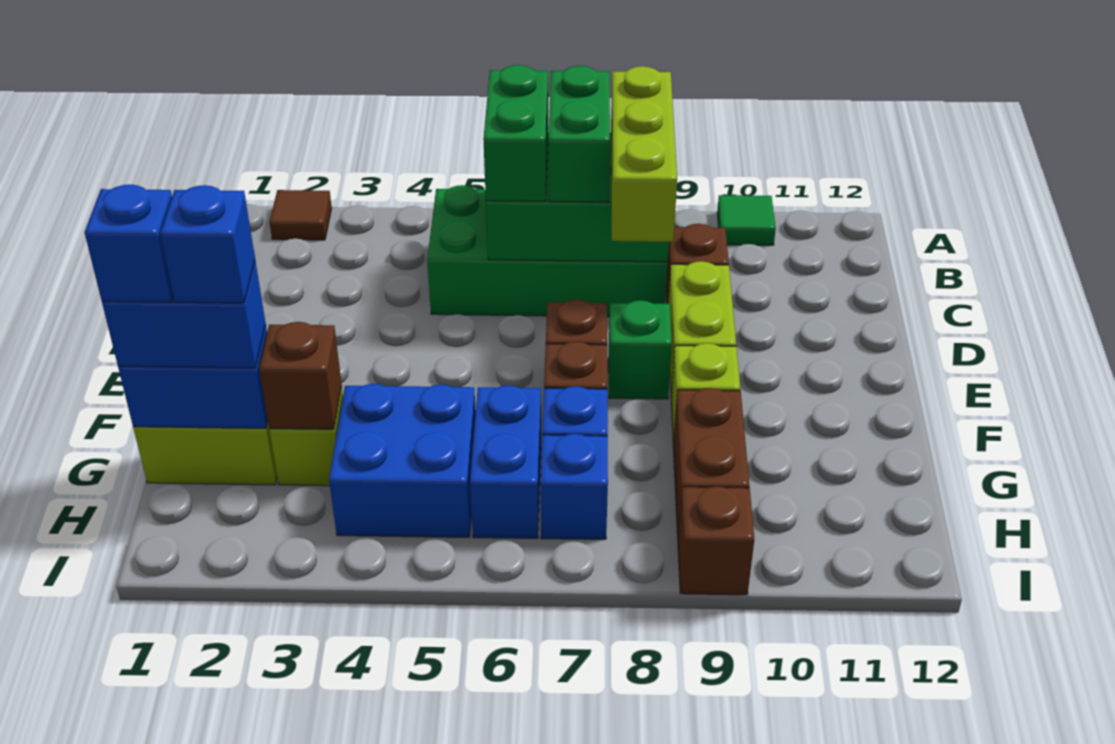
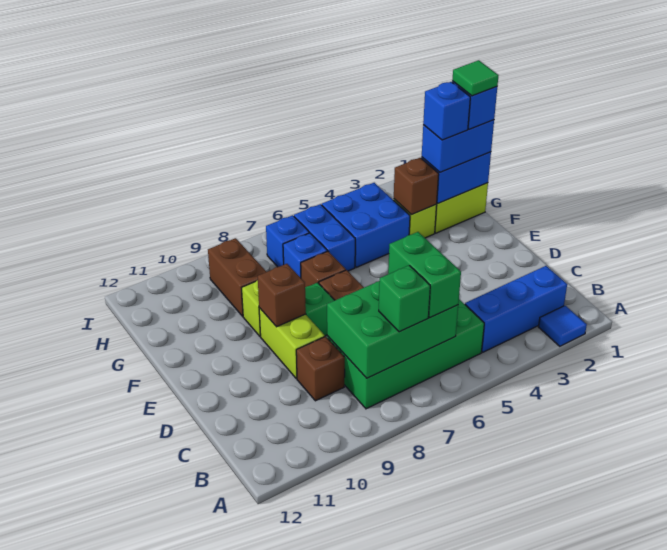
brown tile A2 level 1 -> blue tile A2 level 1
green tile A10 level 1 -> green tile G1 level 5
none -> blue brick B2:B4 level 1
green brick B7:C7 level 3 -> green brick B7 level 3
lime brick B8:D8 level 3 -> none
brown brick I9 level 1 -> brown brick E9 level 2

